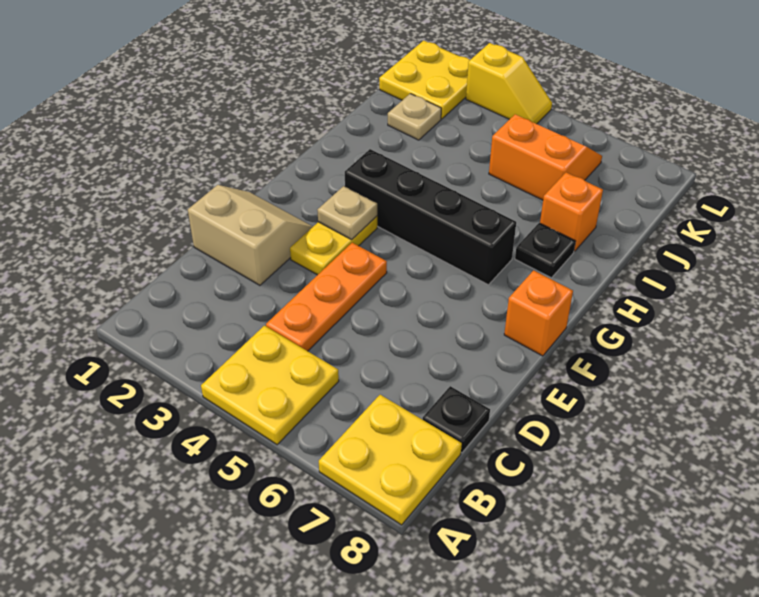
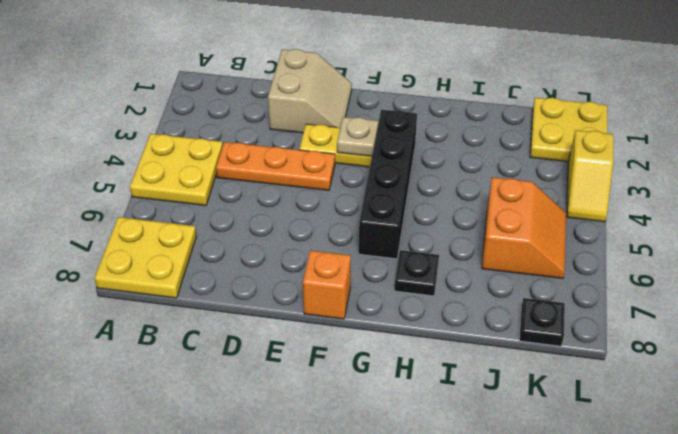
black plate C8 level 1 -> black plate K8 level 1
orange brick I7 level 1 -> none
tan plate J2 level 1 -> none

